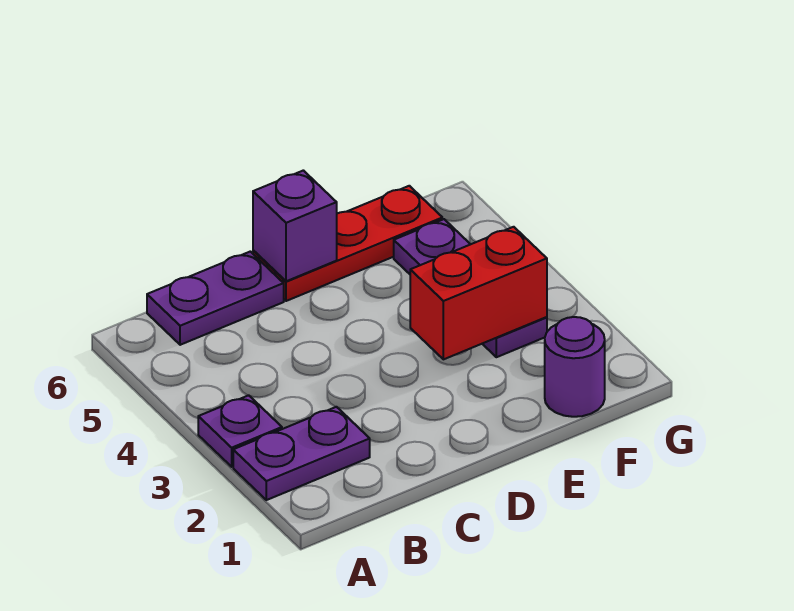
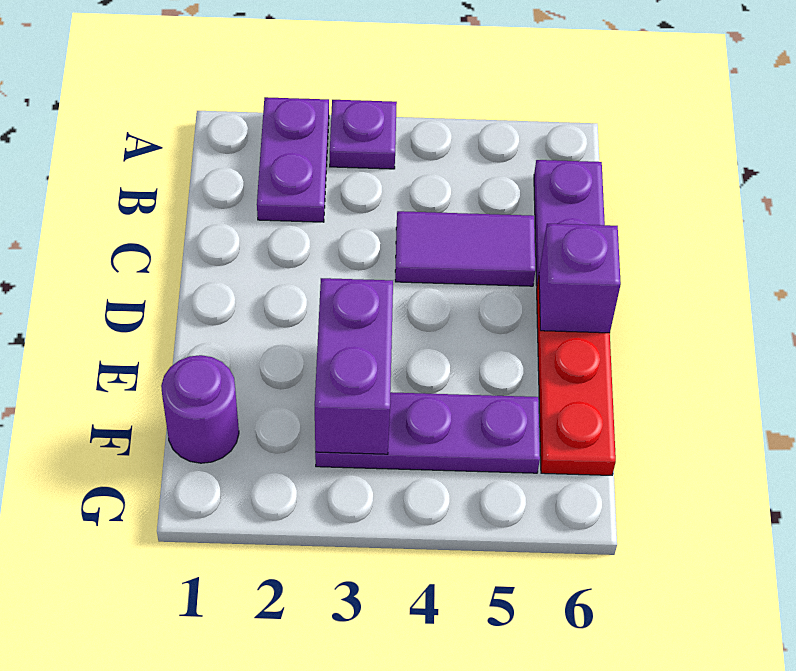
none -> purple tile C4:C5 level 1
red brick E3:F3 level 2 -> purple brick E3:F3 level 2

